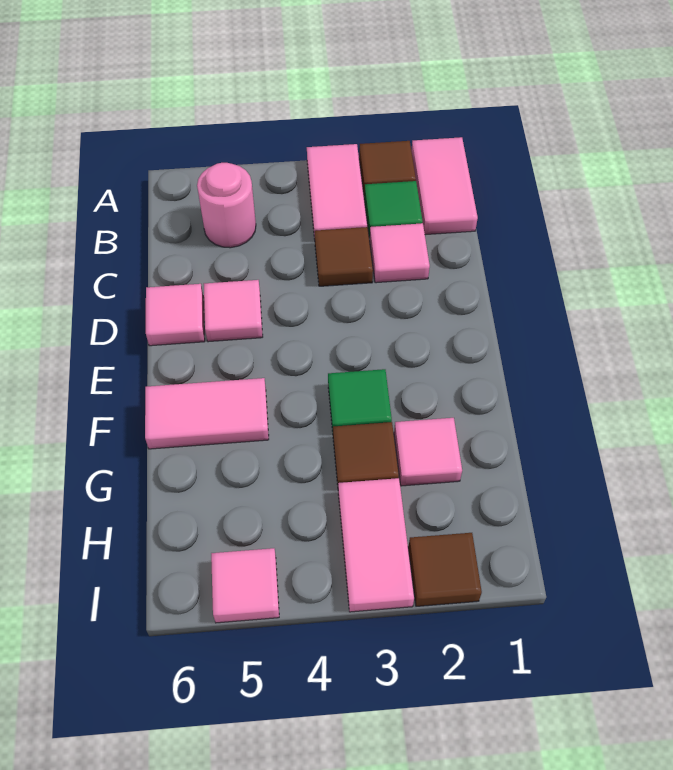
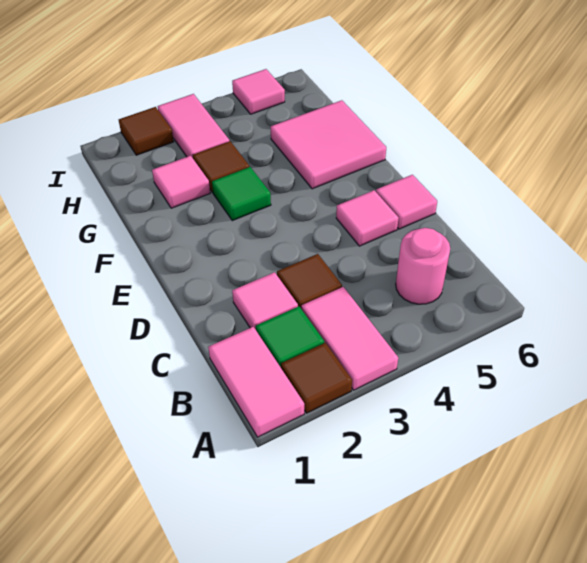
pink tile F5:F6 level 1 -> pink tile F5:G6 level 1

